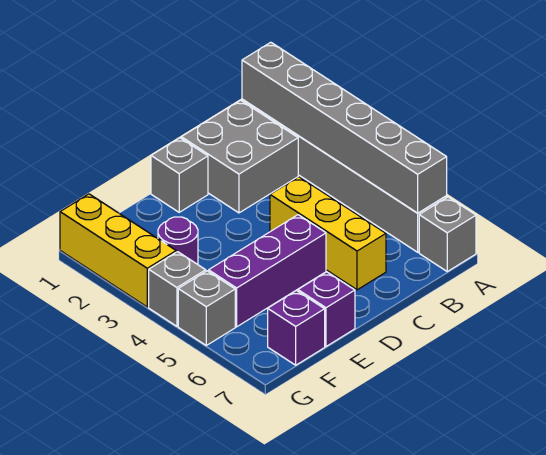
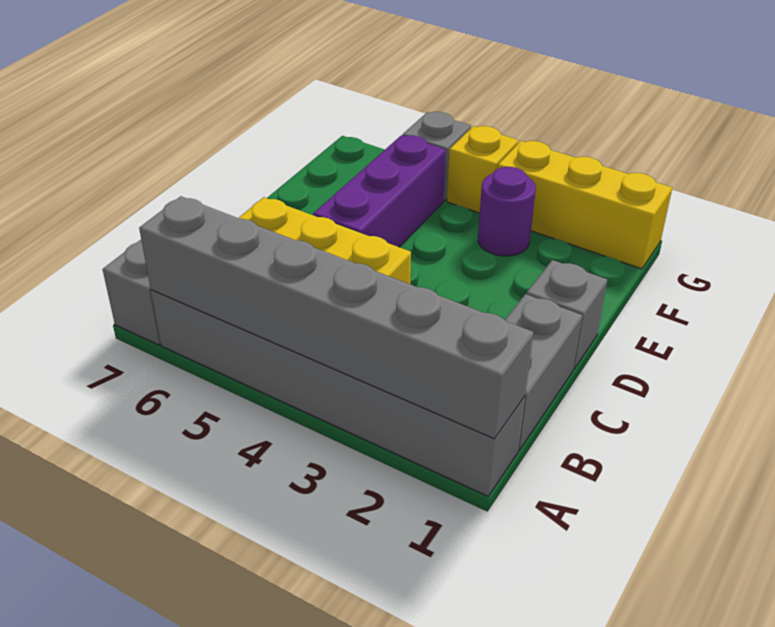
grey brick B1:C2 level 1 -> grey brick B1:C1 level 1
purple brick E7 level 1 -> none
purple brick F7 level 1 -> none
grey brick G4 level 1 -> yellow brick G4 level 1

